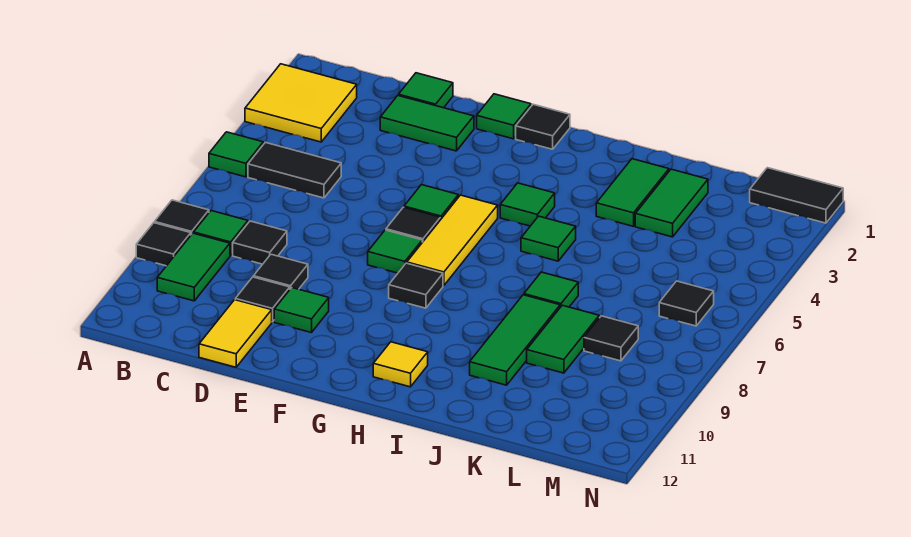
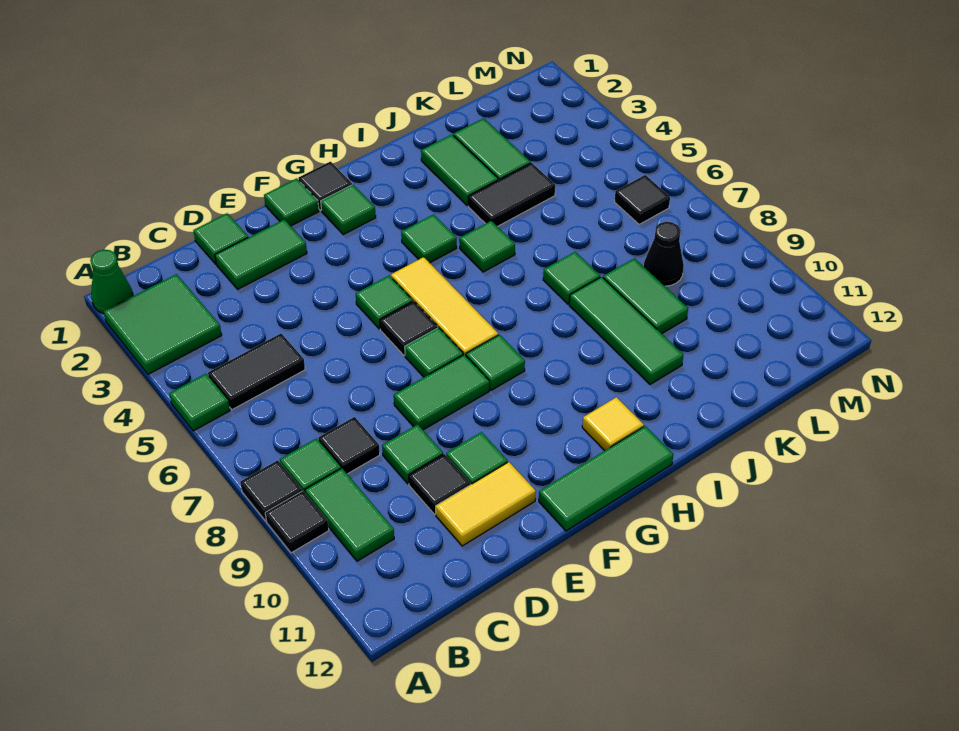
none -> green cone A1 level 1
yellow tile A2:B3 level 1 -> green tile A2:B3 level 1
black tile D9 level 1 -> green tile D9 level 1
yellow tile D11:D12 level 1 -> yellow tile D11:E11 level 1
none -> green tile E8:F8 level 1
none -> green tile F12:H12 level 1
none -> green tile G2 level 1
black tile G8 level 1 -> green tile G8 level 1
black tile L8 level 1 -> black cone L8 level 1
black tile M1:N1 level 1 -> black tile J4:K4 level 1

